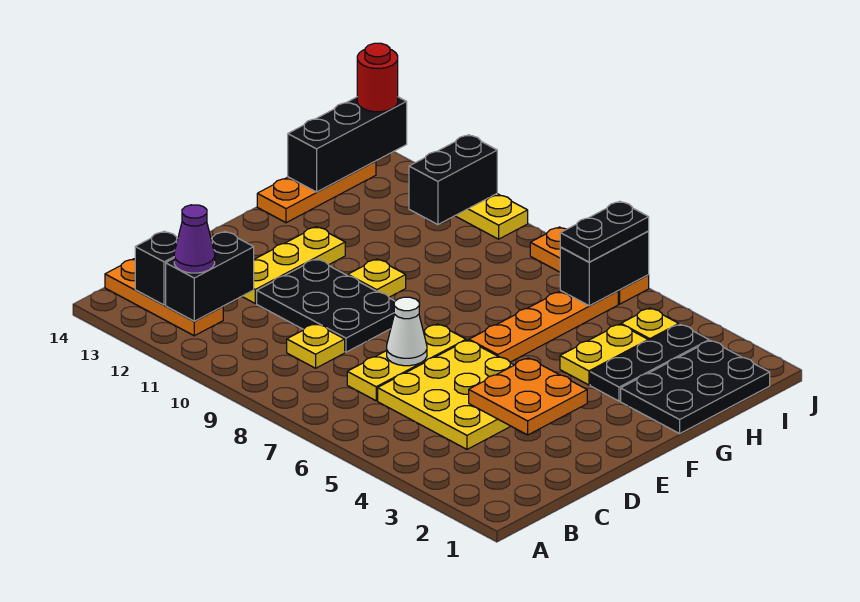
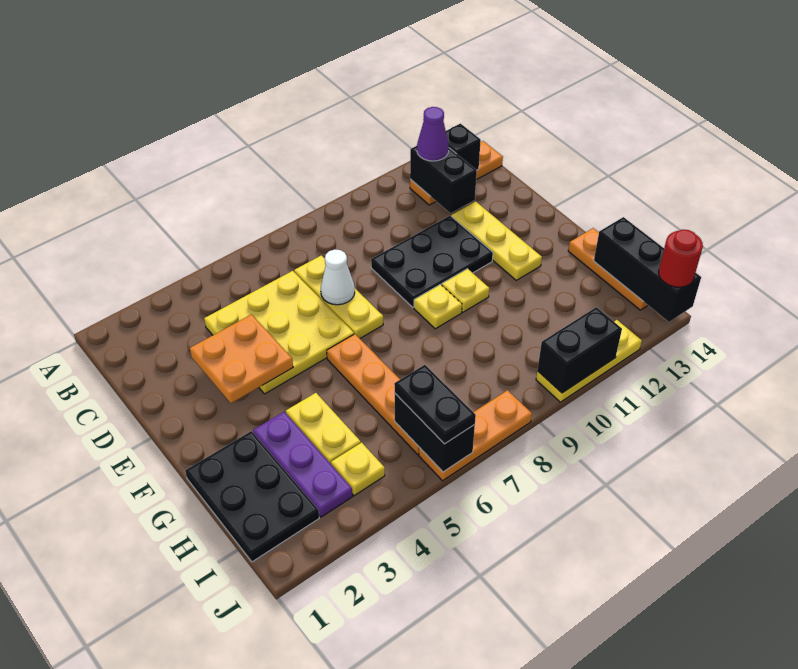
yellow plate C9 level 1 -> yellow plate F9 level 1
black plate G3:I3 level 1 -> purple plate G3:I3 level 1
black brick I11:J11 level 2 -> black brick J10:J11 level 2

